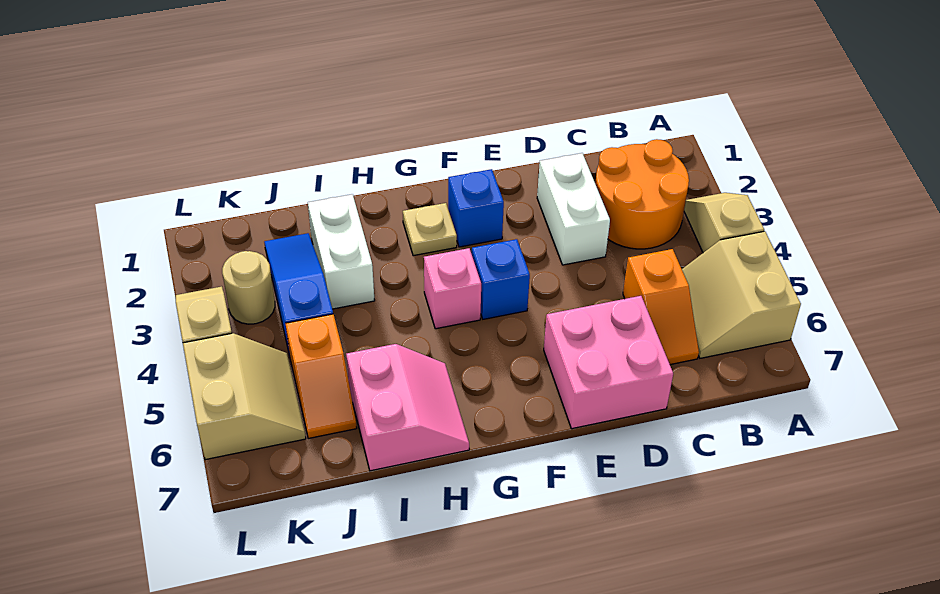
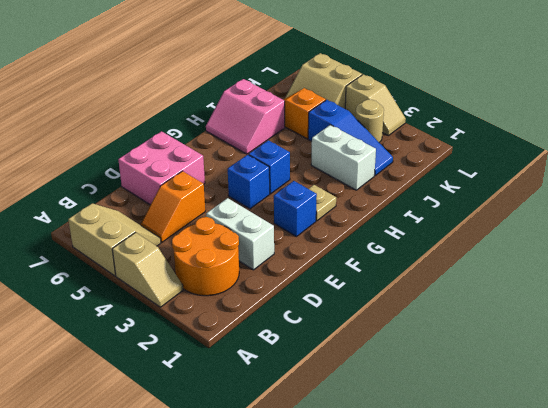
orange slope C5:C6 level 1 top 5 -> orange slope C5:D5 level 1 top D
pink brick G4 level 1 -> blue brick G4 level 1

